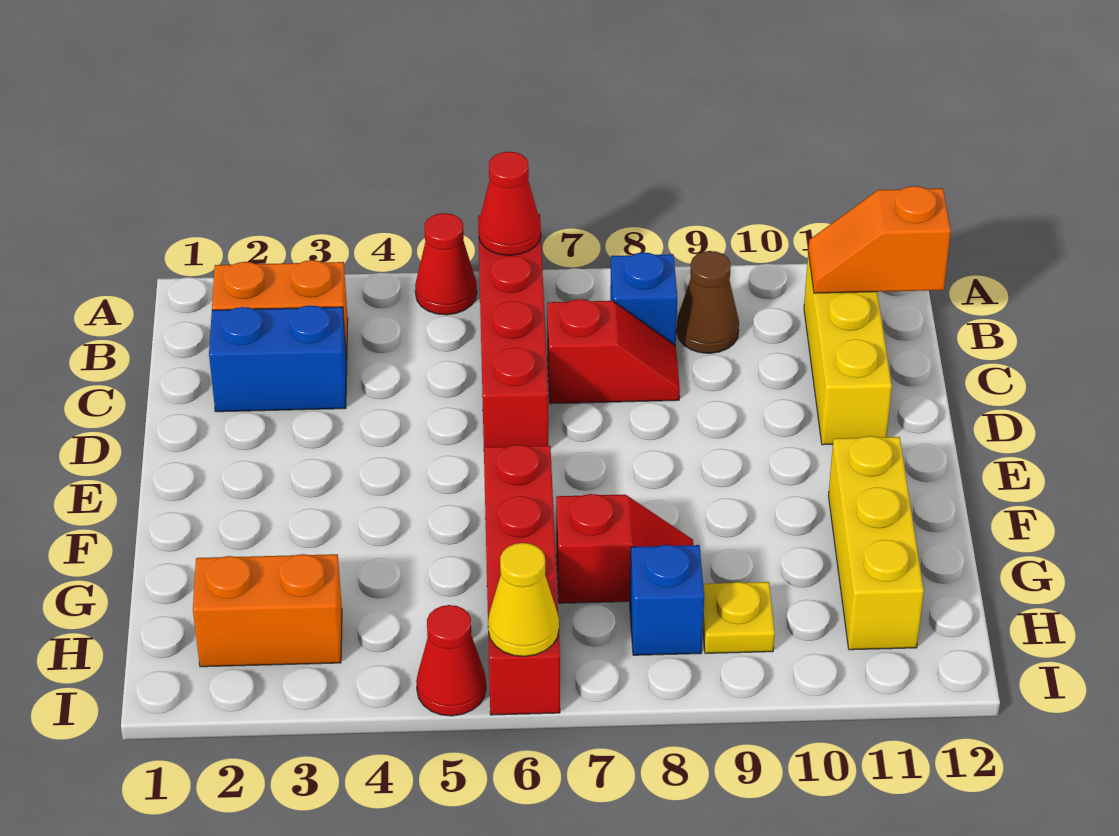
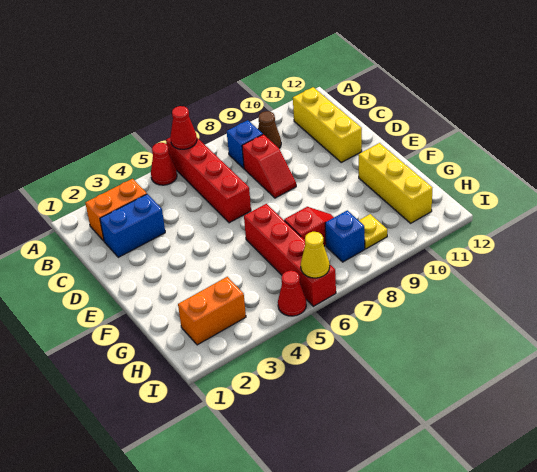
orange slope B11:B12 level 2 top 12 -> none
red slope C7:C8 level 1 top 7 -> red slope C8:D8 level 1 top C

